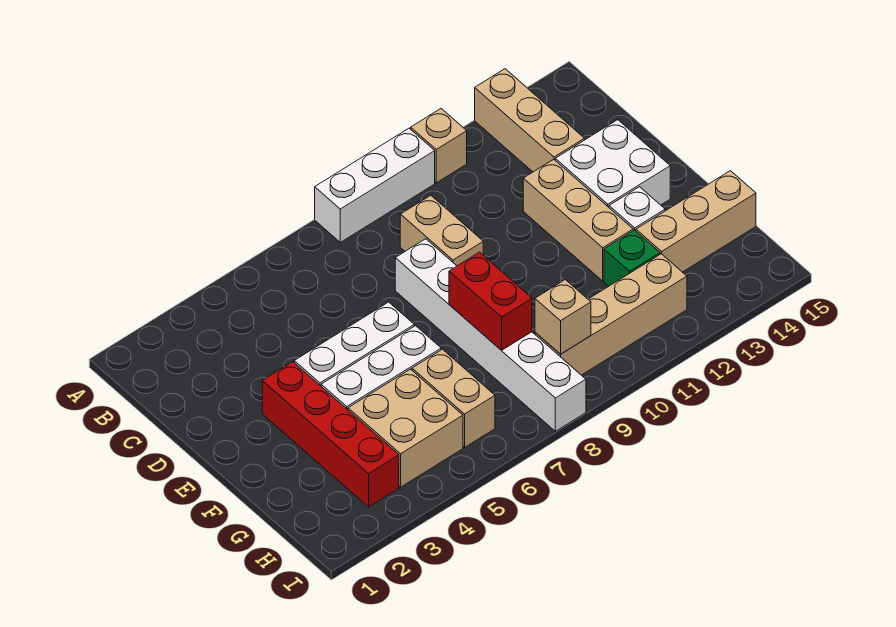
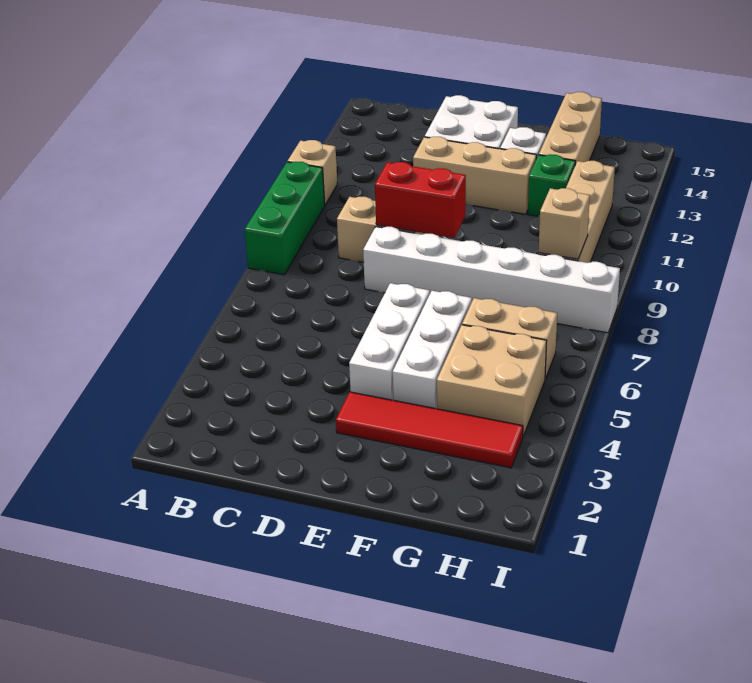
white brick A8:A10 level 1 -> green brick A8:A10 level 1
tan brick A13:C13 level 1 -> none
red brick E3:H3 level 1 -> red tile E3:H3 level 1
red brick F8:G8 level 2 -> red brick D9:E9 level 2

